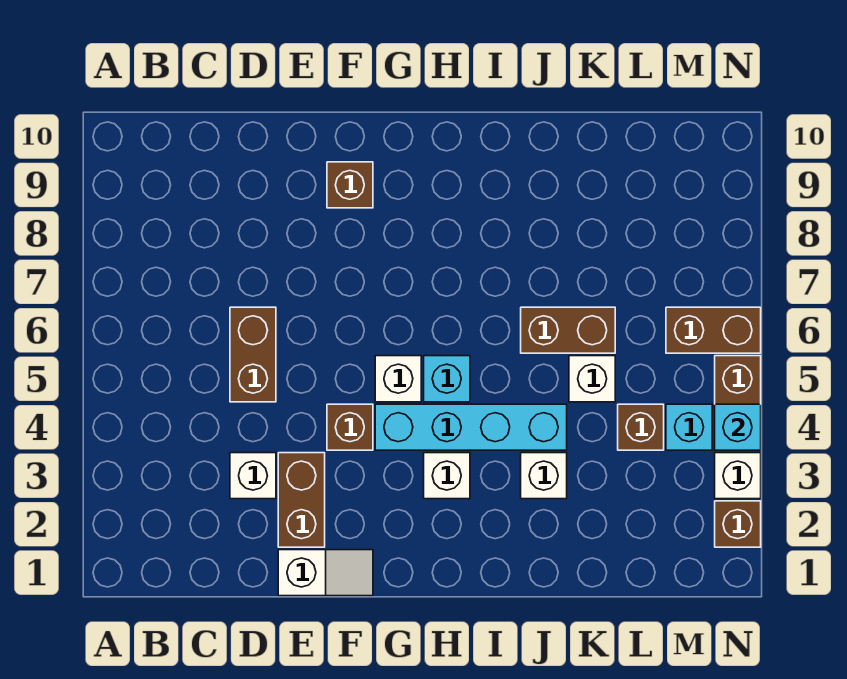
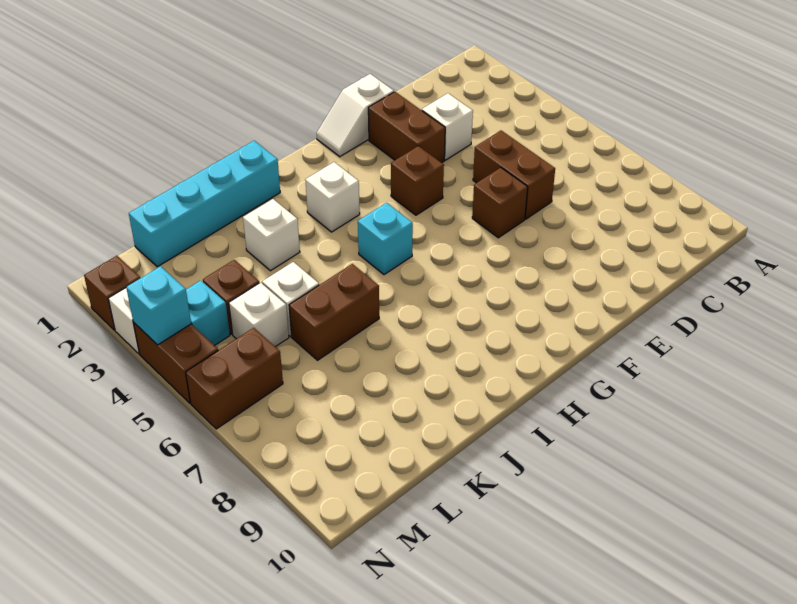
brown brick F9 level 1 -> brown brick E6 level 1
cyan brick G4:J4 level 1 -> cyan brick I1:L1 level 1
white brick G5 level 1 -> white brick L5 level 1

